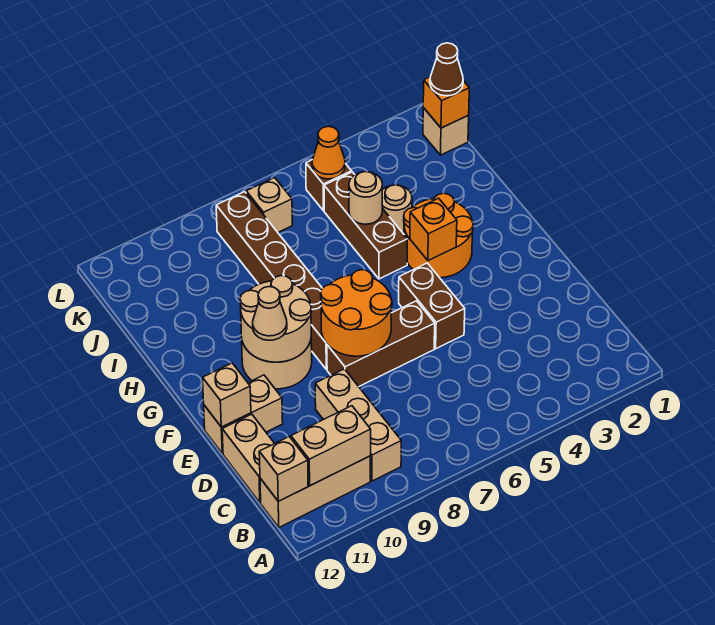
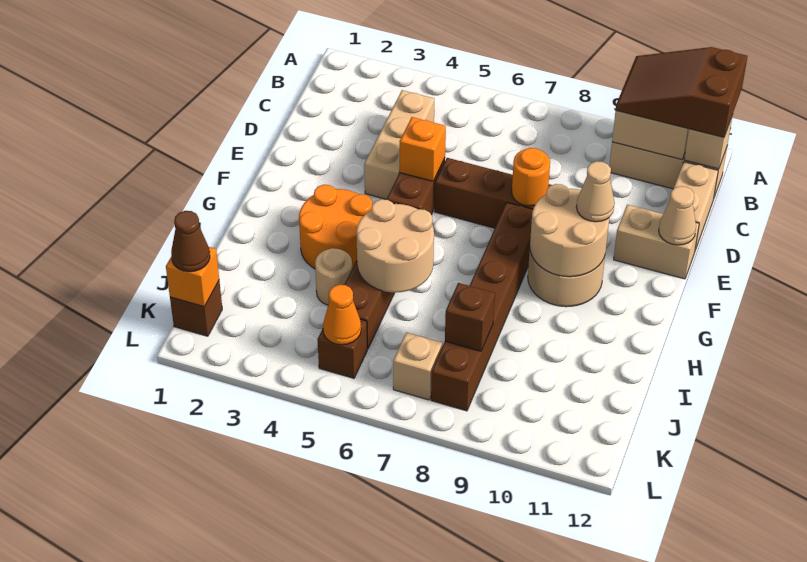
none -> brown slope A10:B12 level 3 top 12
tan brick B9:D9 level 1 -> tan brick C4:E4 level 1
orange round brick E7:F8 level 2 -> orange round brick E8 level 2
tan brick E12 level 2 -> tan cone E12 level 2
orange brick G4 level 2 -> orange brick E5 level 2
tan round brick I5 level 2 -> tan round brick H5:I6 level 2
none -> brown brick J8 level 2
tan brick K1 level 1 -> brown brick K1 level 1

